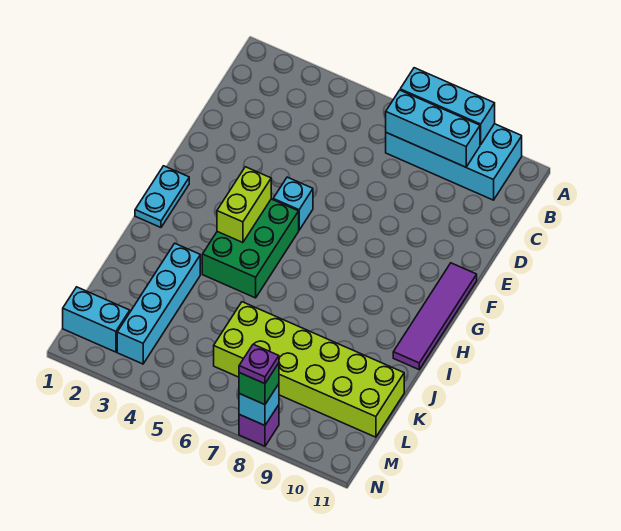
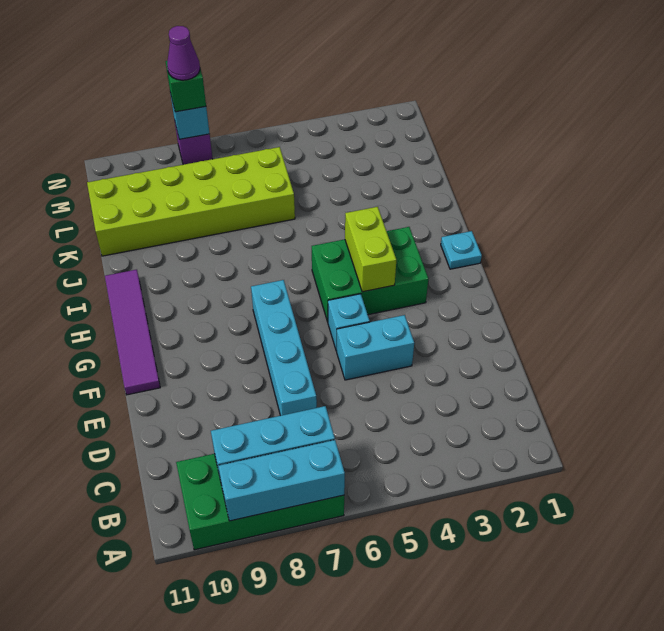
cyan brick A7:B10 level 1 -> green brick A7:B10 level 1
cyan plate G1:H1 level 1 -> cyan plate H1 level 1
green brick G4:I5 level 1 -> green brick G3:H5 level 1
cyan brick J3:M3 level 1 -> cyan brick D7:G7 level 1
cyan brick M1:M2 level 1 -> cyan brick E4:E5 level 1
purple plate N8 level 4 -> purple cone N8 level 4

